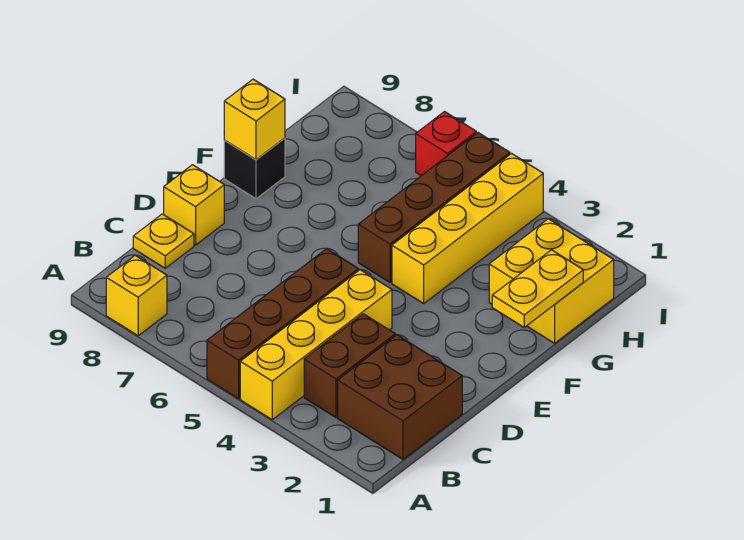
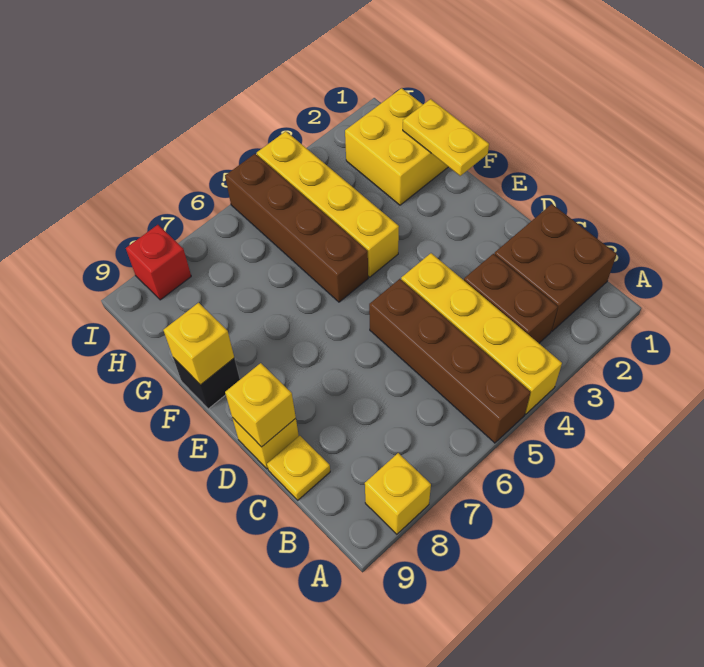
none -> yellow brick D9 level 2
red brick I6 level 1 -> red brick I8 level 1

